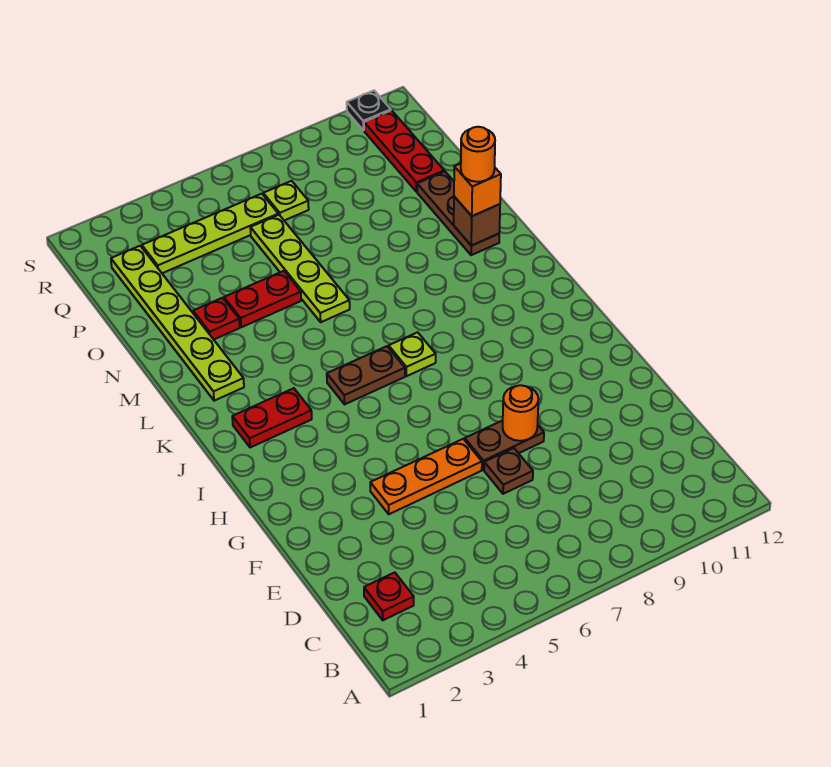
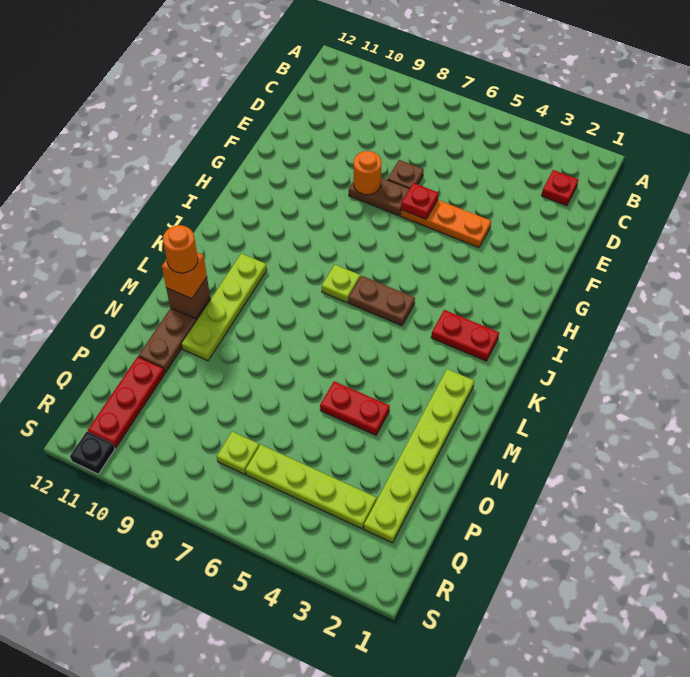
lime plate M6:P6 level 1 -> lime plate K10:N10 level 1
red plate N3 level 1 -> red plate F6 level 2

